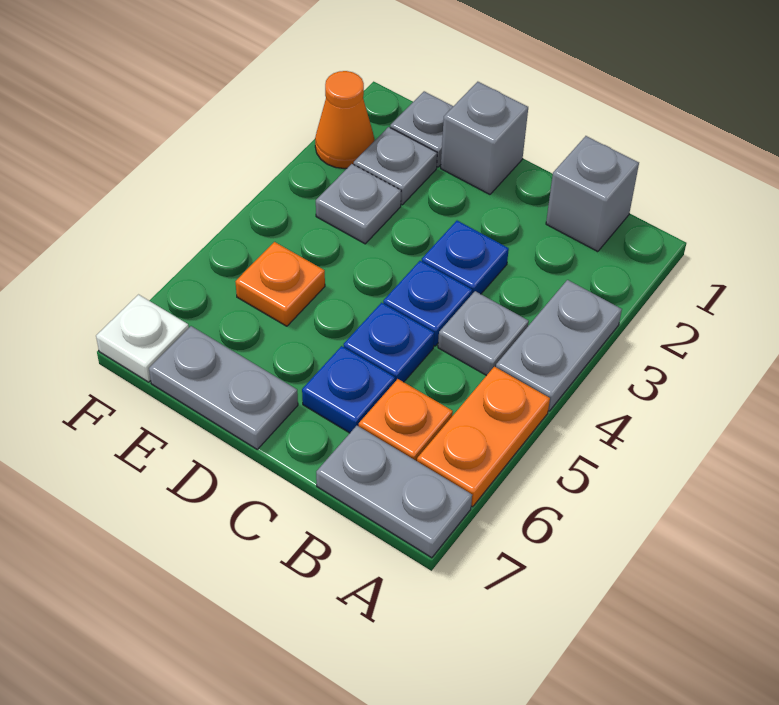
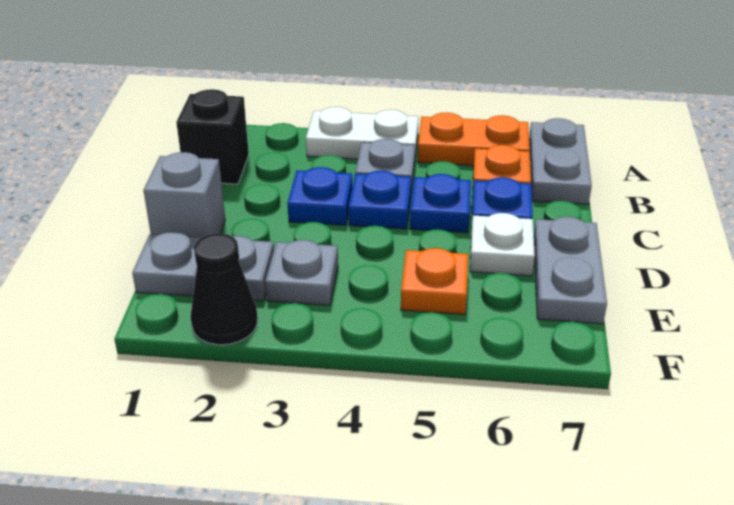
grey plate A3:A4 level 1 -> white plate A3:A4 level 1
grey brick B1 level 1 -> black brick B1 level 1
orange cone F2 level 1 -> black cone F2 level 1
white plate F7 level 1 -> white plate D6 level 1

